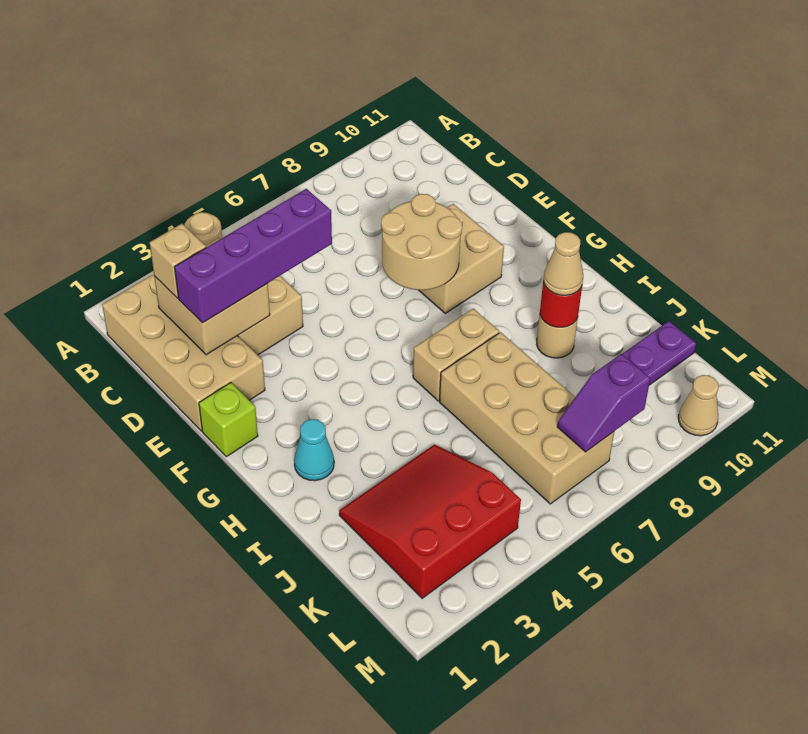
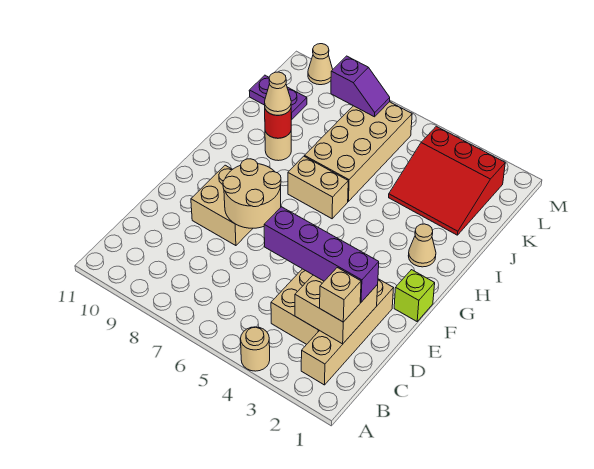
tan brick B1:E2 level 1 -> tan brick B2:E2 level 1
cyan cone H2 level 1 -> tan cone H2 level 1

